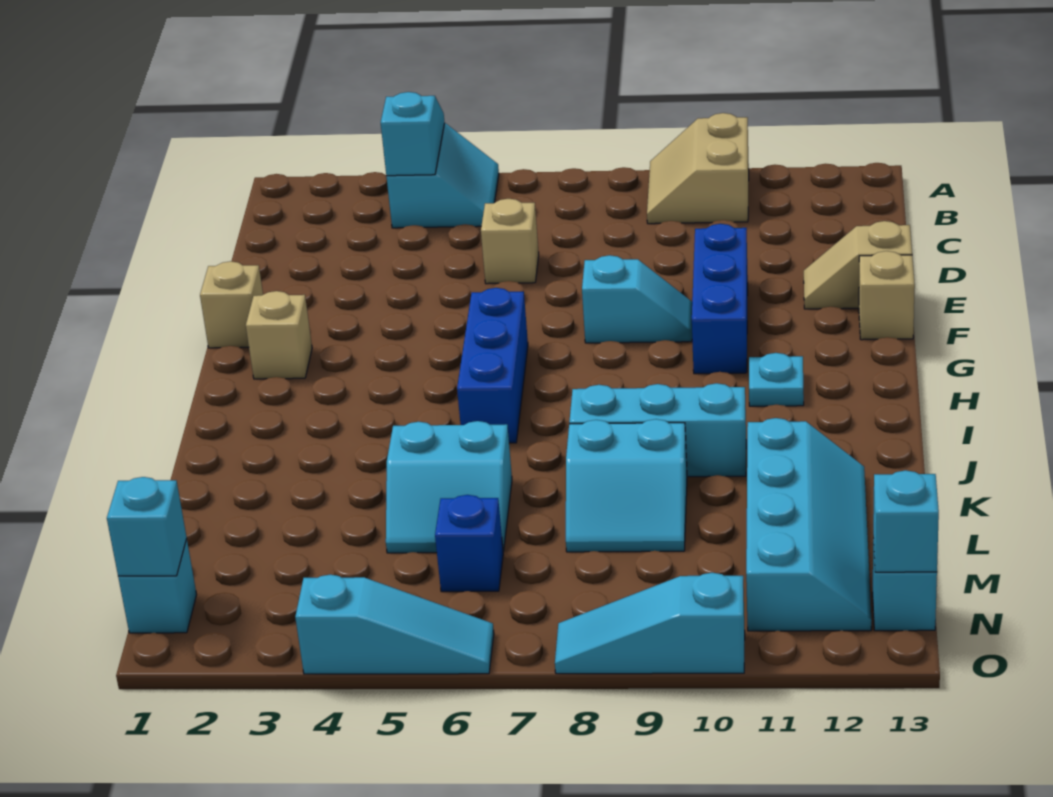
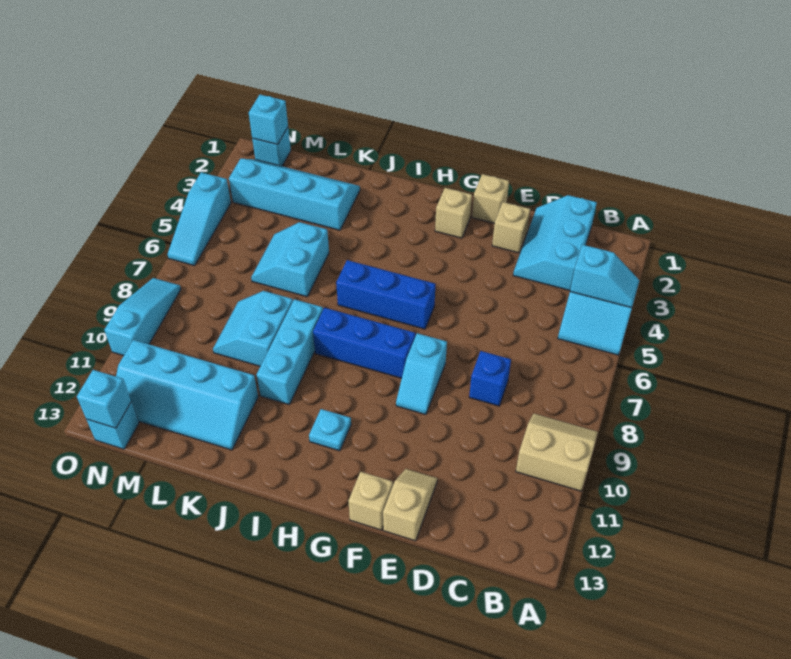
none -> cyan slope C1:D3 level 1 top C
tan brick D6 level 1 -> tan brick E2 level 1
blue brick E10:G10 level 1 -> blue brick G8:I8 level 1
none -> cyan slope K2:N3 level 1 top 3
blue brick M6 level 1 -> blue brick D8 level 1

